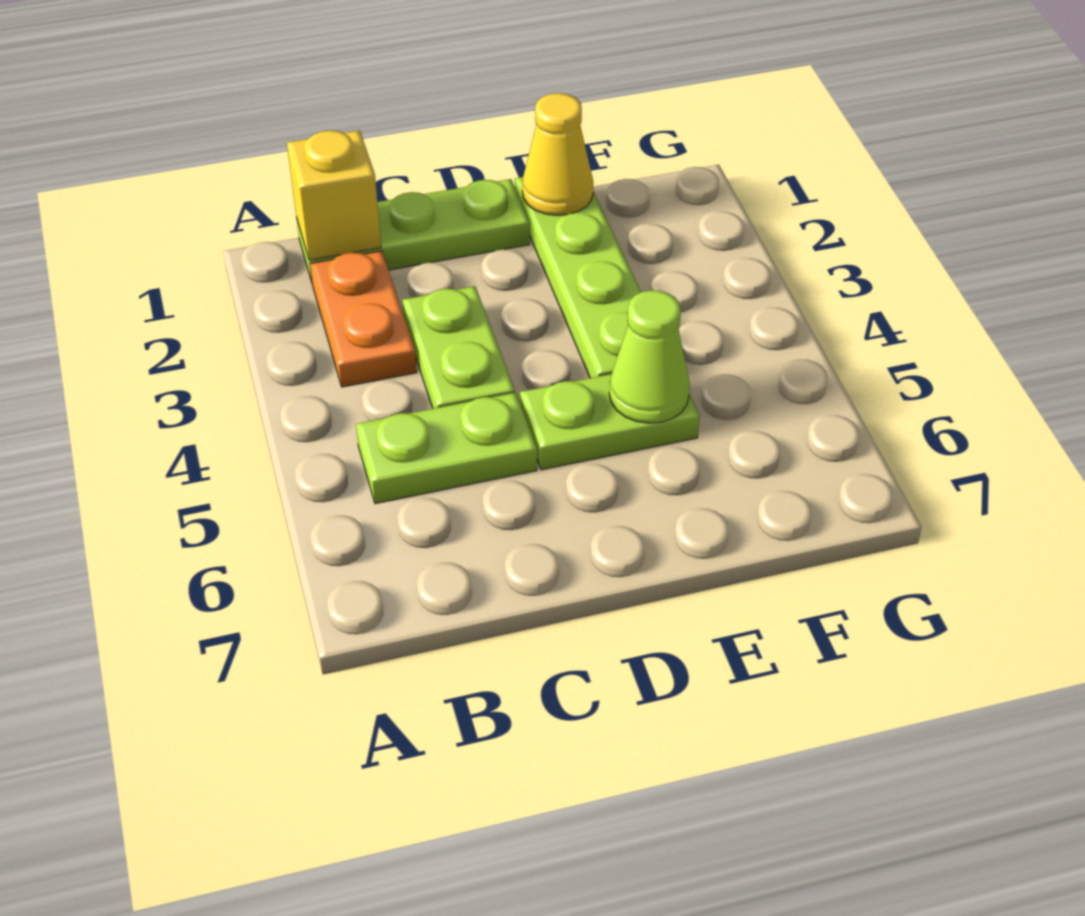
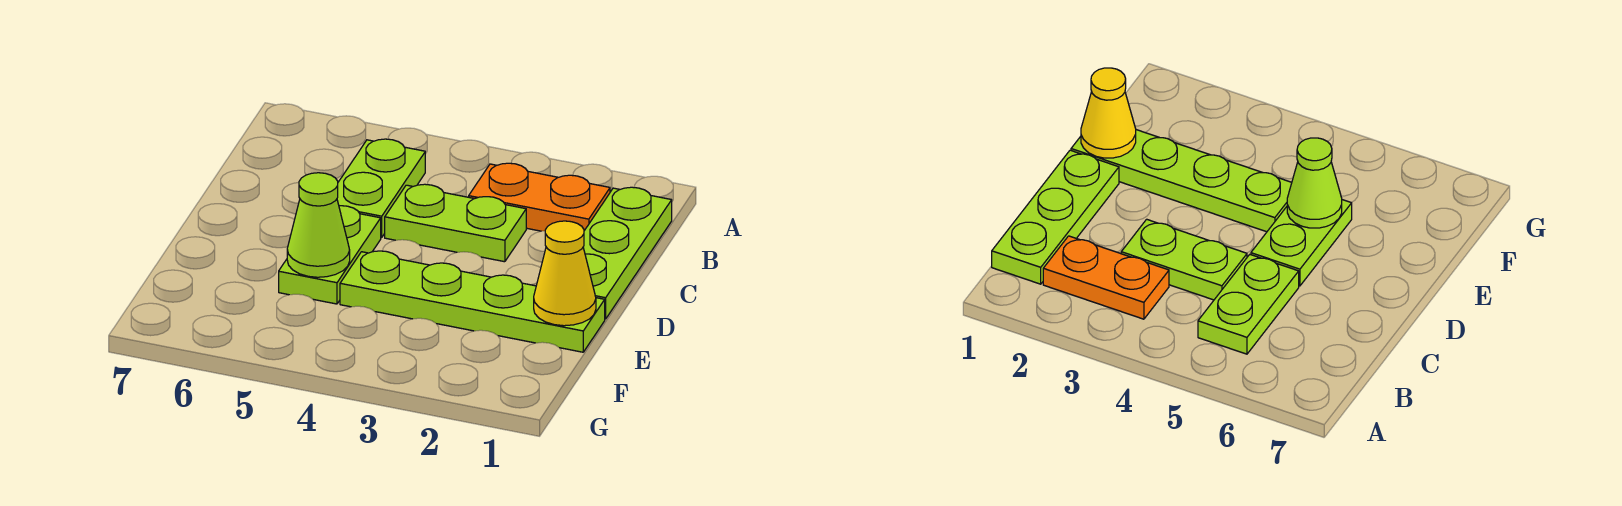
yellow brick B1 level 2 -> none

